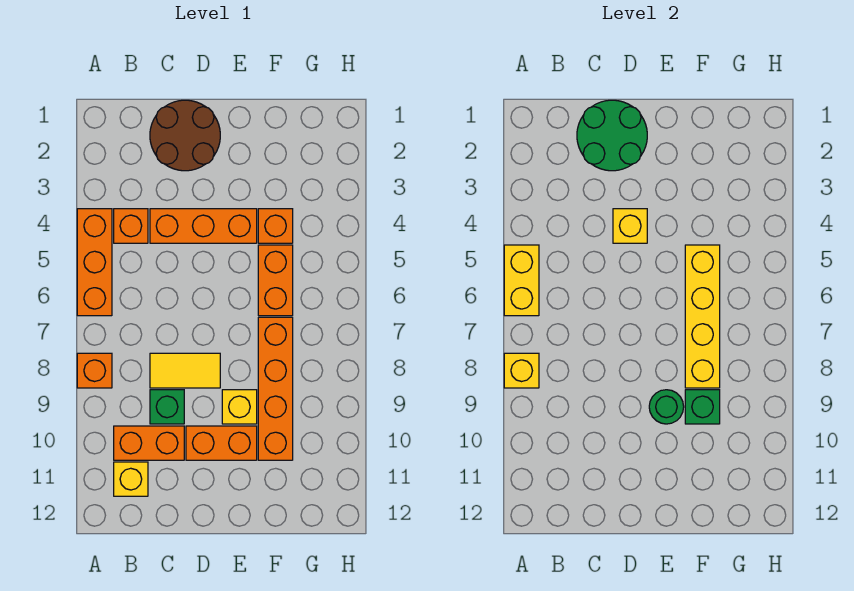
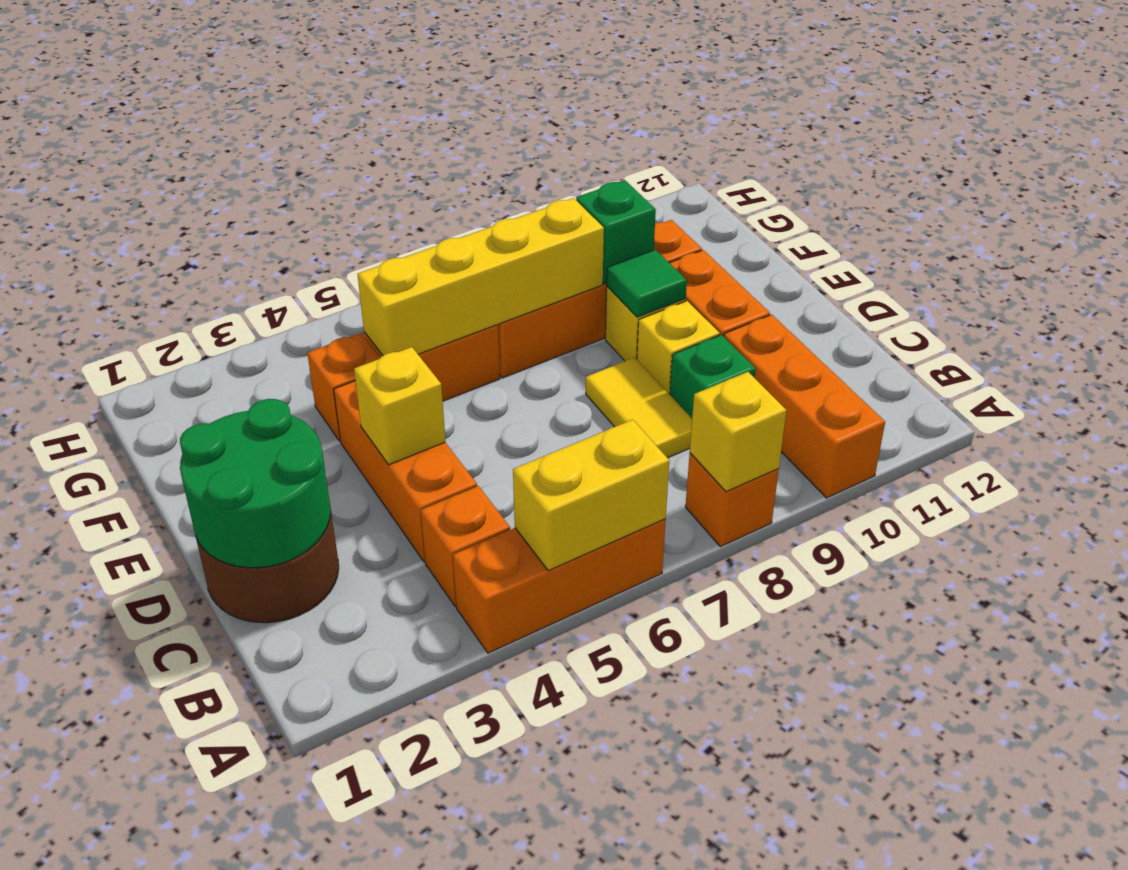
orange brick B10:C10 level 1 -> orange brick A10:C10 level 1
yellow brick B11 level 1 -> yellow brick D9 level 1
green round brick E9 level 2 -> green tile E9 level 2

